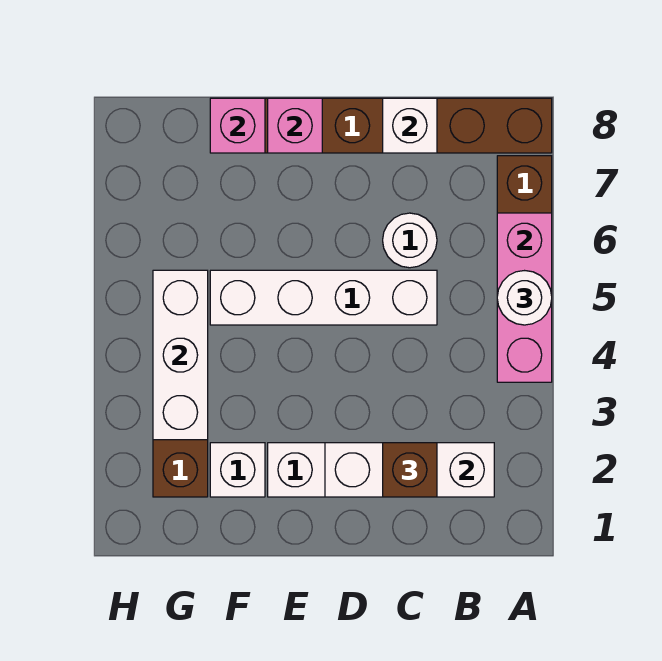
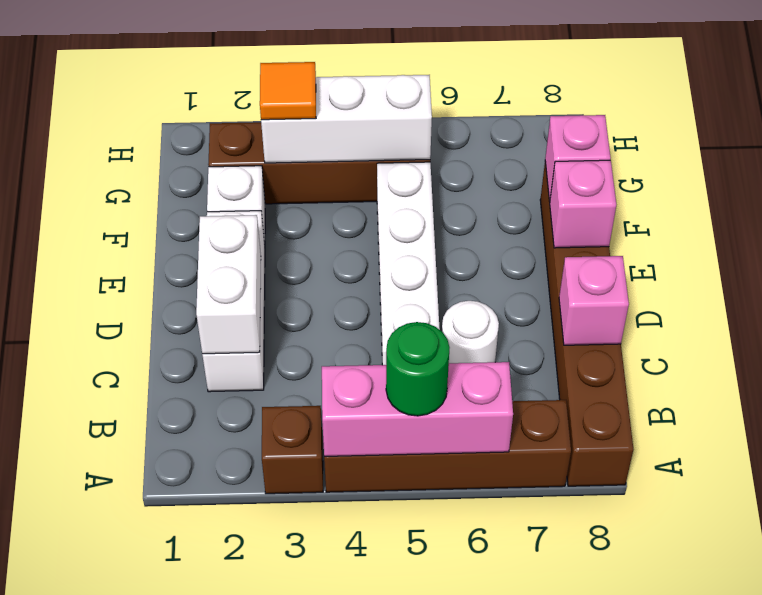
white round brick A5 level 3 -> green round brick A5 level 3
white brick B2:D2 level 2 -> white brick C2:D2 level 2
brown brick C2 level 3 -> brown brick A3 level 1
white brick C8 level 2 -> pink brick C8 level 2
none -> orange tile G3 level 3

